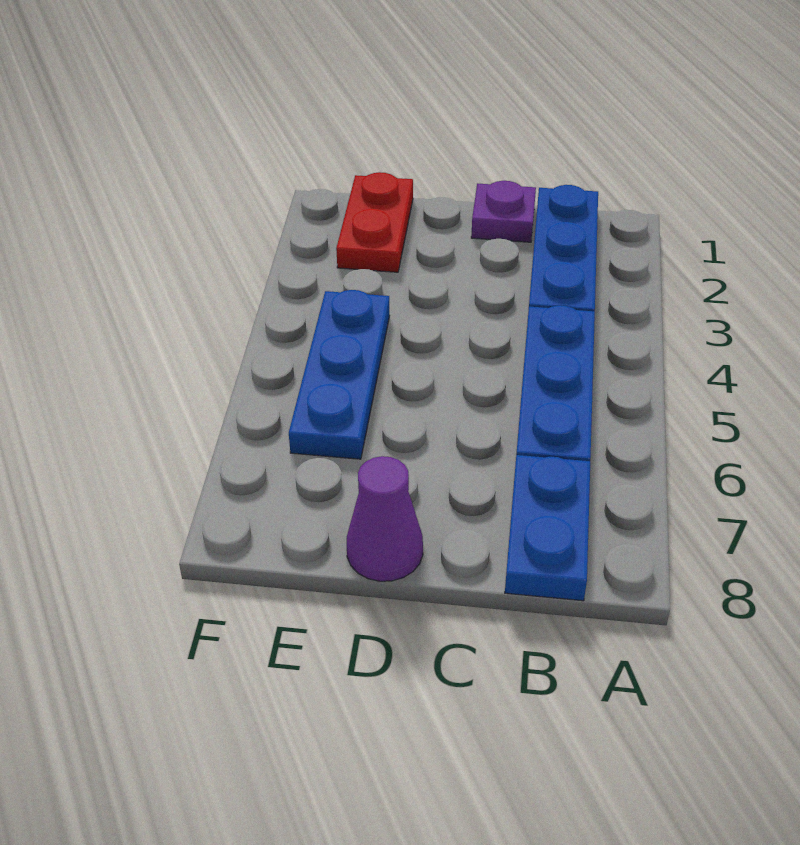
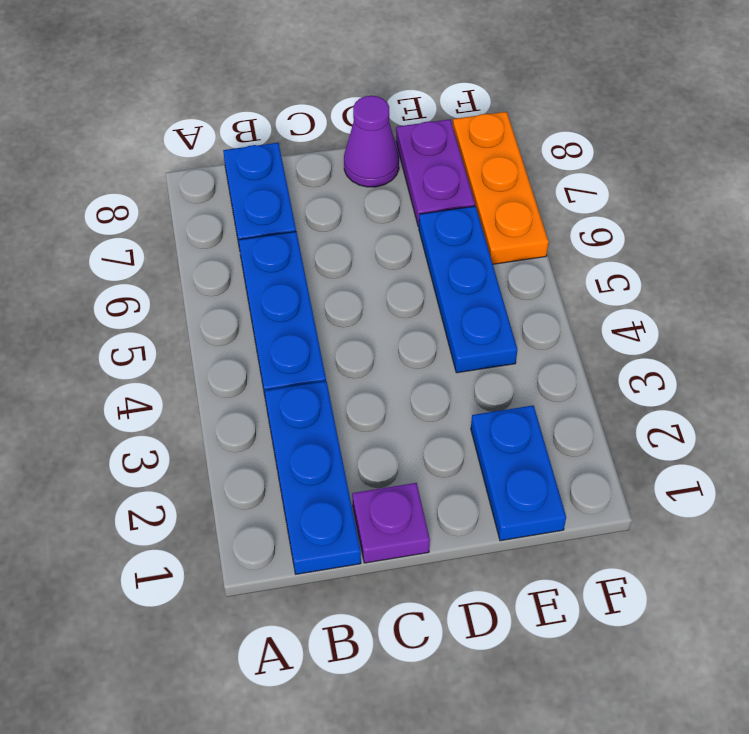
red plate E1:E2 level 1 -> blue plate E1:E2 level 1
none -> purple plate E7:E8 level 1
none -> orange plate F6:F8 level 1

